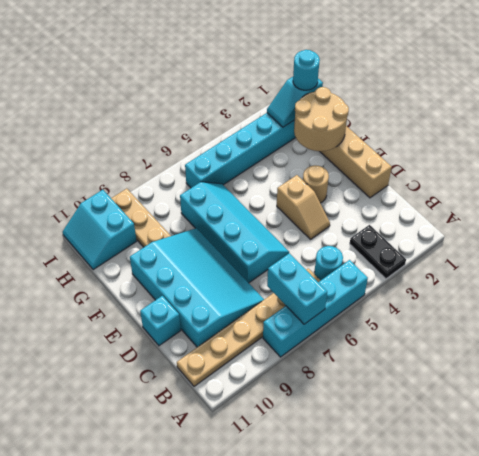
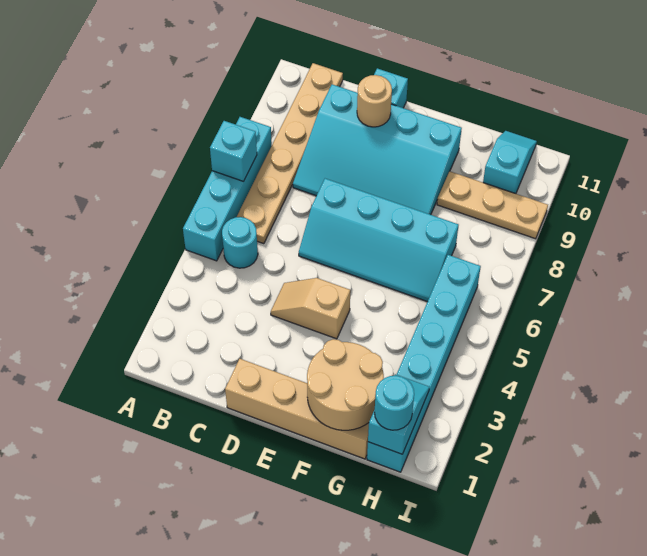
black plate A3:B3 level 1 -> none
cyan brick A7:B7 level 2 -> cyan brick A7 level 2
tan round brick E3 level 1 -> tan round brick D10 level 2
cyan slope H10:I11 level 1 top 10 -> cyan slope H10:H11 level 1 top 10

